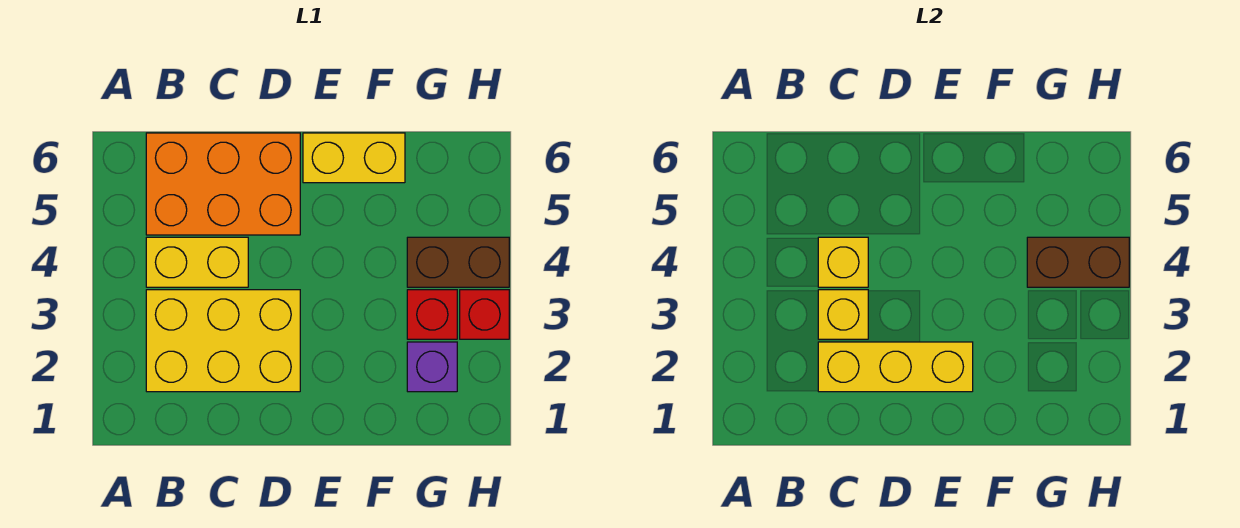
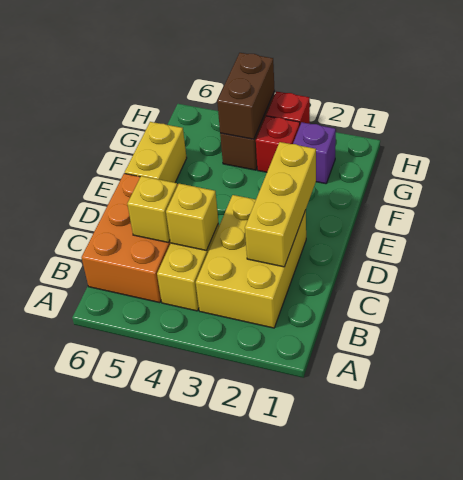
yellow brick C3 level 2 -> yellow brick C5 level 2

